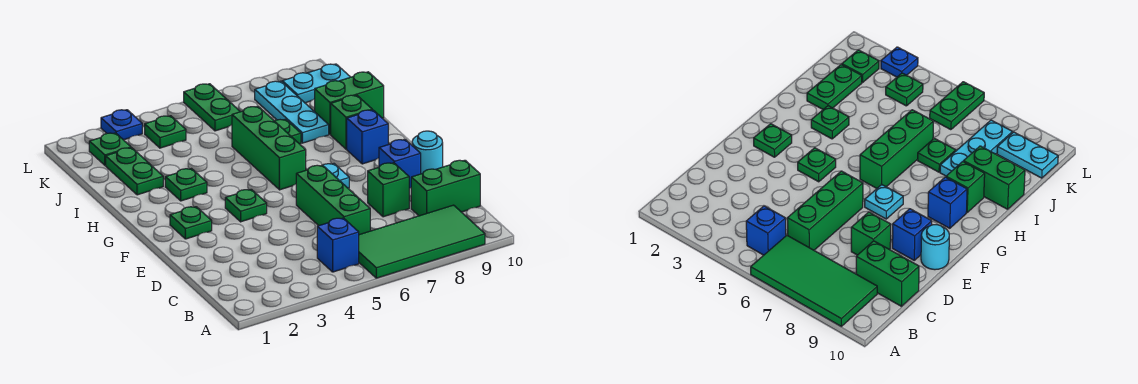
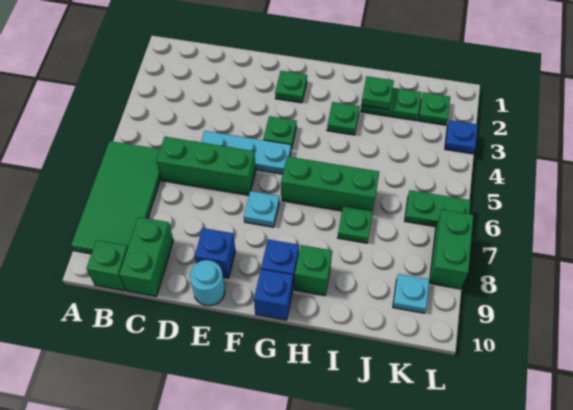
blue brick B5 level 1 -> blue brick G10 level 1
green brick D8 level 1 -> green brick B10 level 1
cyan plate I8:K8 level 1 -> cyan plate D5:F5 level 1
green brick I9:I10 level 1 -> green brick L7:L8 level 1
green plate K4 level 1 -> green plate I2 level 2
cyan plate K9:K10 level 1 -> cyan plate K9 level 1

